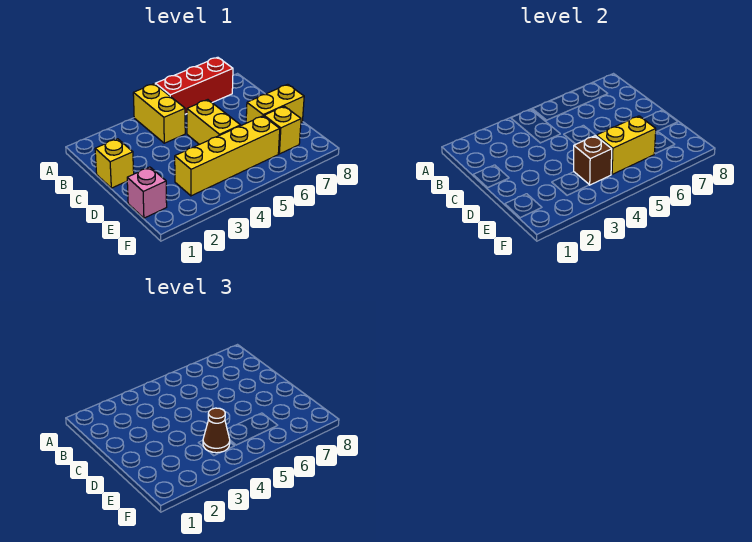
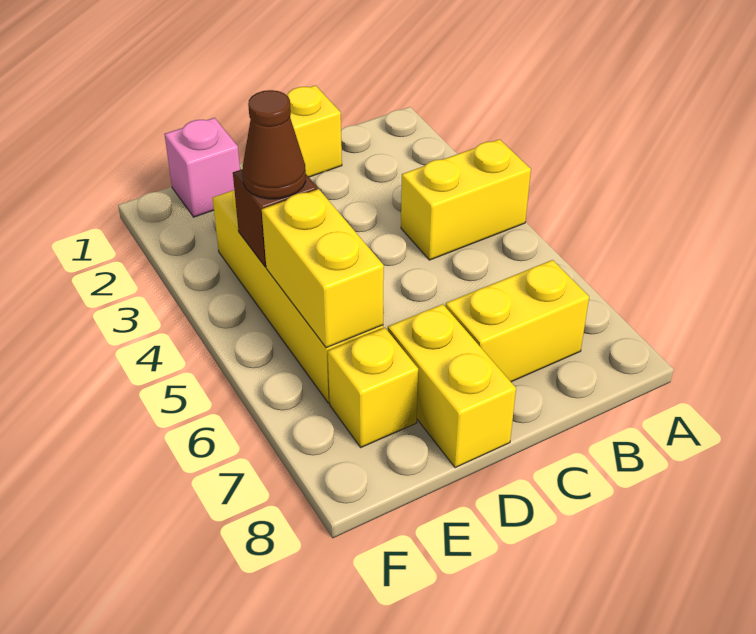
red brick A5:A7 level 1 -> none
yellow brick C5:D5 level 1 -> yellow brick B7:C7 level 1

